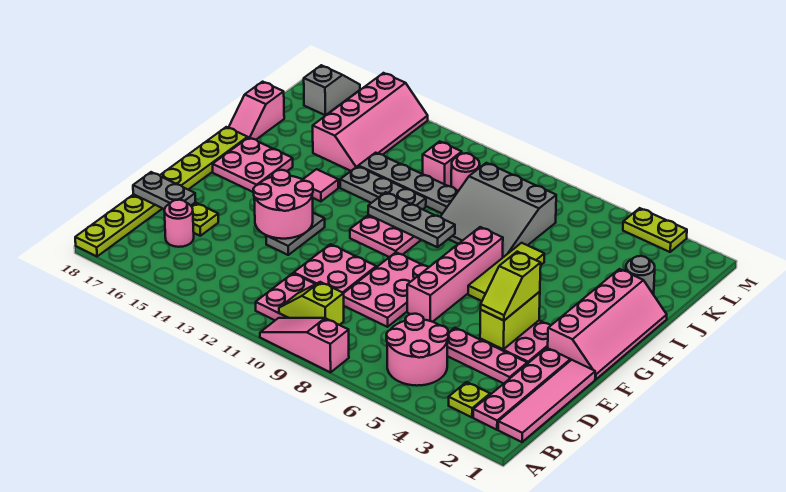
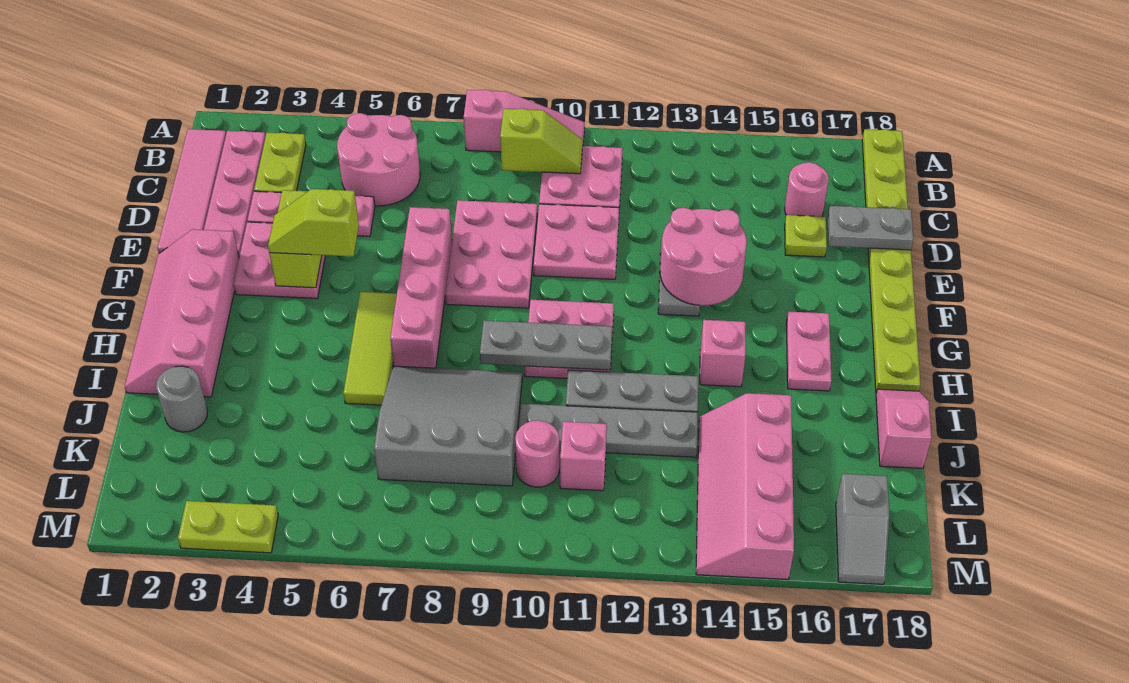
lime plate B3 level 1 -> lime plate B3:C3 level 1
lime slope E4:F4 level 3 top F -> lime slope F4:F5 level 3 top 5
pink plate G16:H17 level 1 -> pink plate G16:H16 level 1
pink tile H14 level 1 -> pink brick H14 level 1

